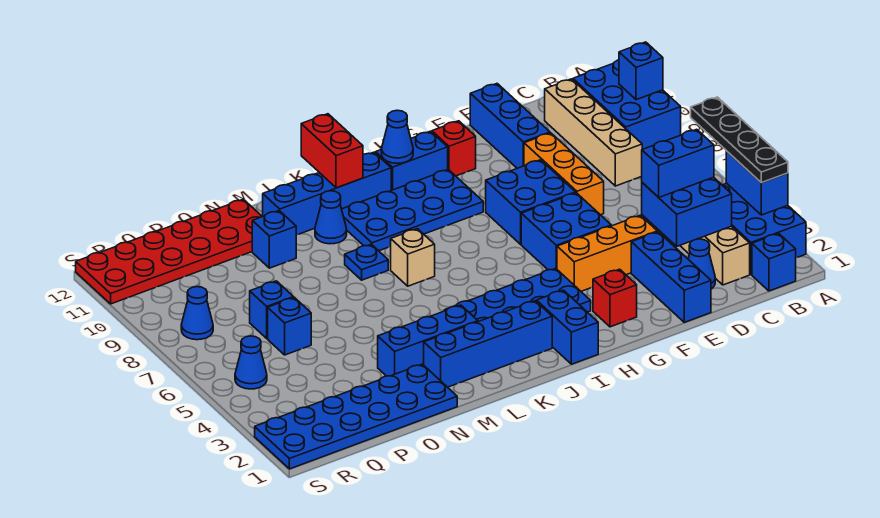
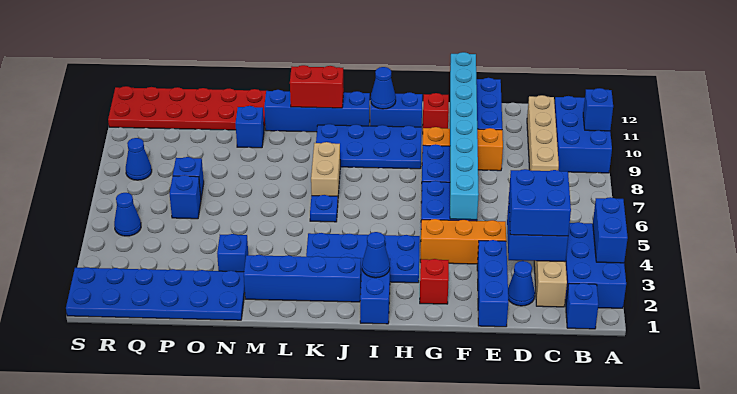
black plate A3:A6 level 3 -> none
blue brick C4:D4 level 3 -> blue brick C3:D4 level 3
orange brick E7:E9 level 1 -> orange brick E9:G9 level 1
none -> cyan brick F5:F12 level 2
tan brick K7 level 1 -> tan brick K7:K8 level 1
red brick K11:K12 level 2 -> red brick K11:L11 level 2
blue brick L3:N3 level 1 -> blue brick N3 level 1
blue plate L8 level 1 -> blue plate K6 level 1
blue cone L10 level 1 -> blue cone I2 level 2

